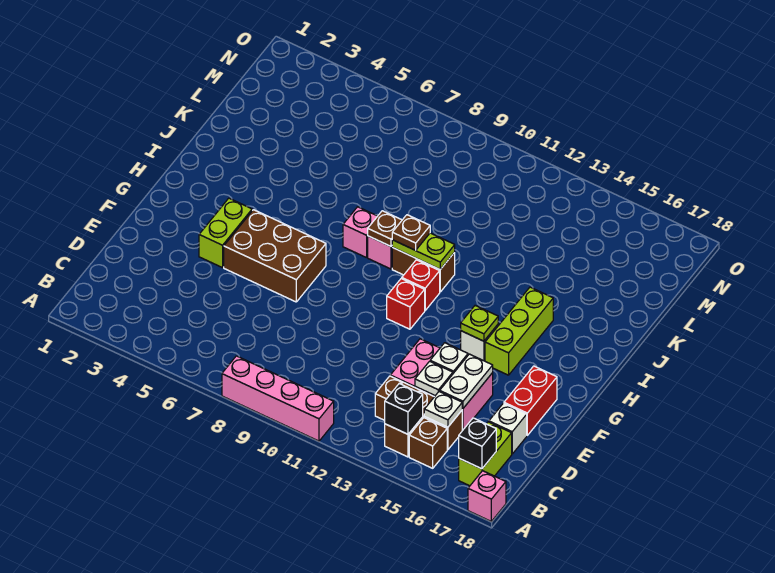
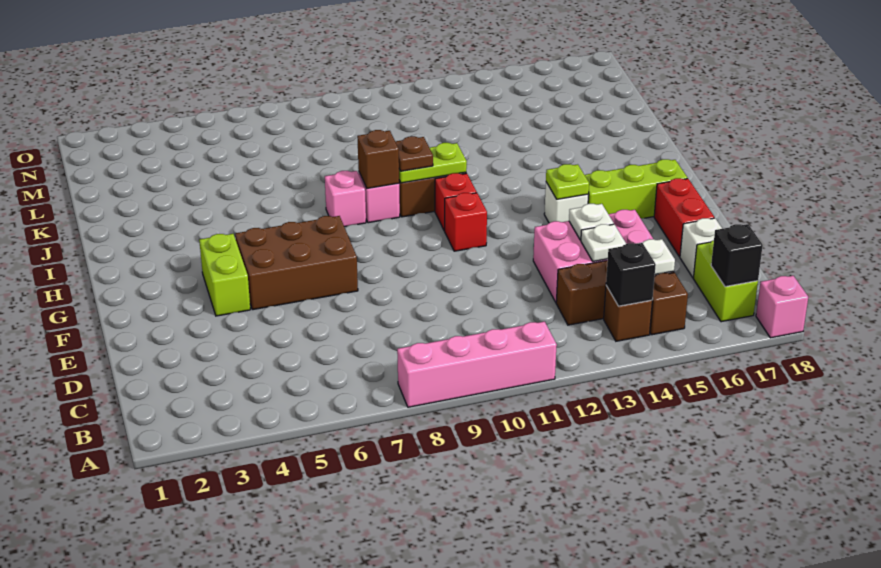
white plate D15:E15 level 2 -> none
lime brick G15:I15 level 1 -> lime brick G15:G17 level 1
brown plate I9 level 2 -> brown brick I9 level 2

